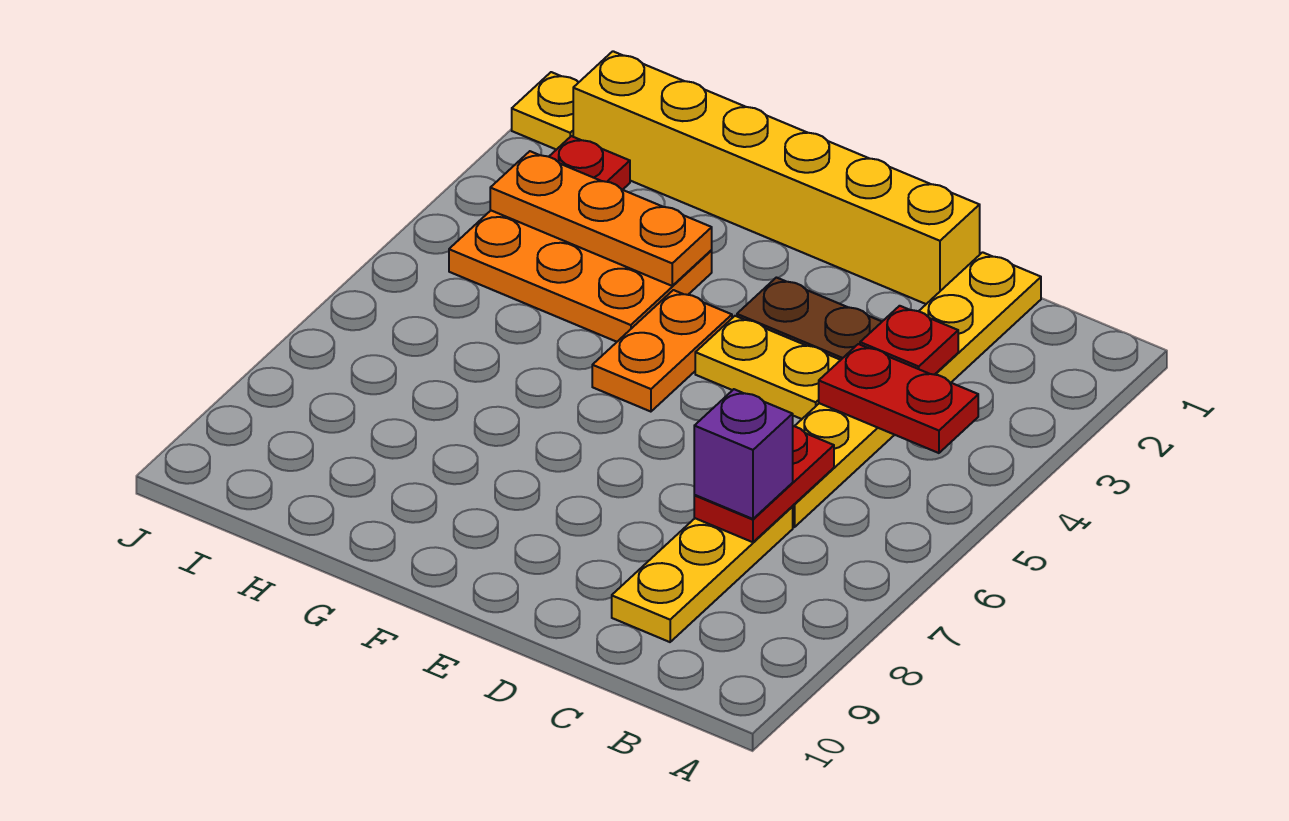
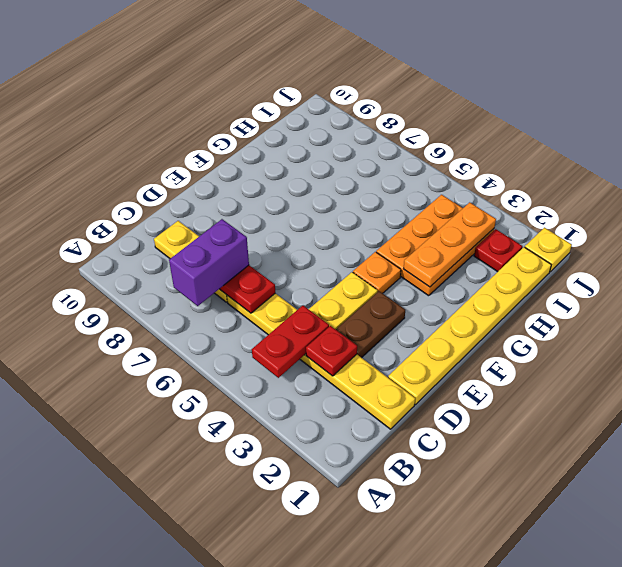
purple brick C7 level 3 -> purple brick B7:C7 level 3
yellow brick D1:I1 level 1 -> yellow plate D1:I1 level 1
orange plate F4:F5 level 1 -> orange plate F4 level 1

